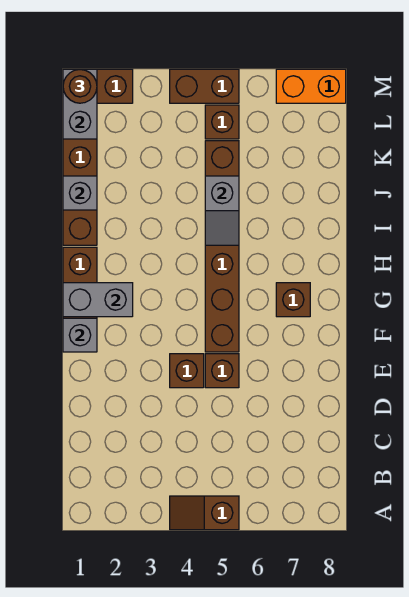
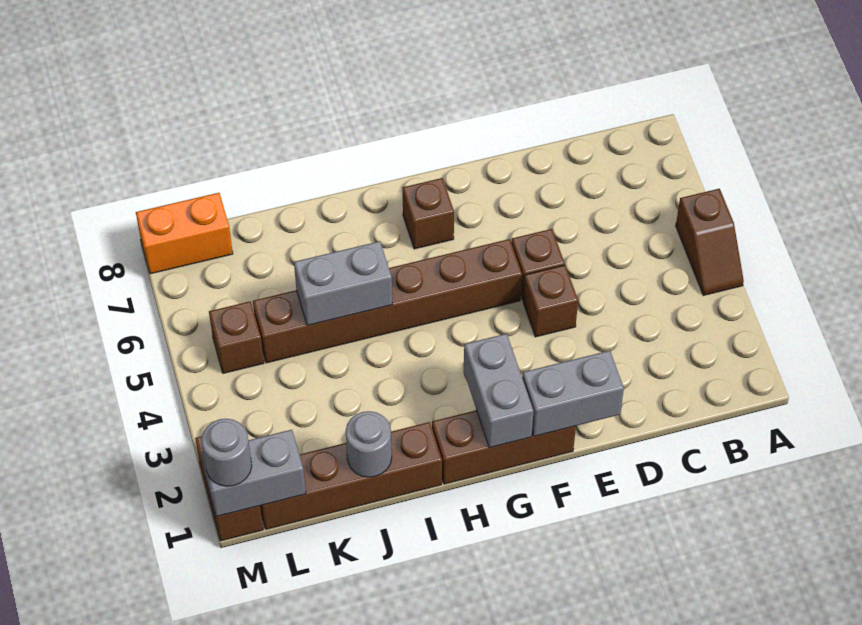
grey brick F1 level 2 -> grey brick E1:F1 level 2
grey slope I5:J5 level 2 top J -> grey brick I5:J5 level 2
grey brick J1 level 2 -> grey round brick J1 level 2
brown round brick M1 level 3 -> grey round brick M1 level 3
brown brick M4:M5 level 1 -> none
orange brick M7:M8 level 1 -> orange brick L8:M8 level 1

